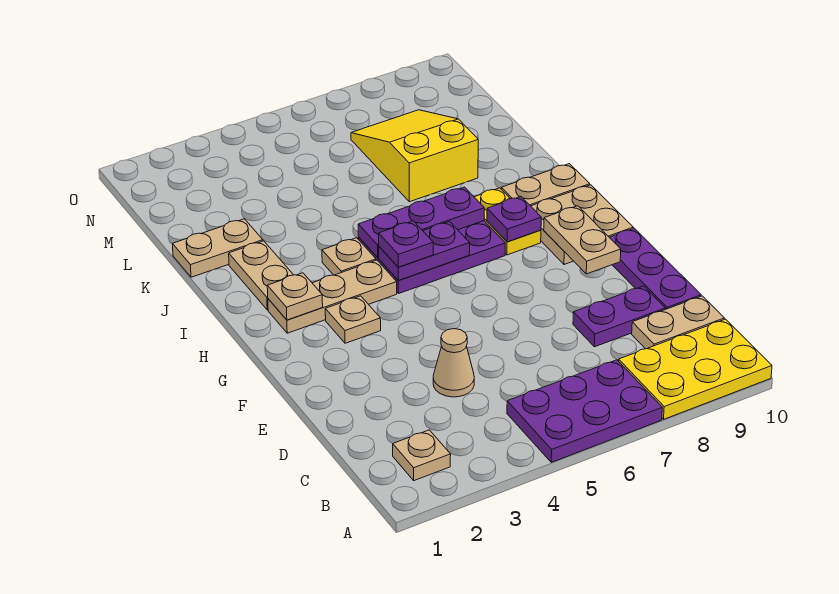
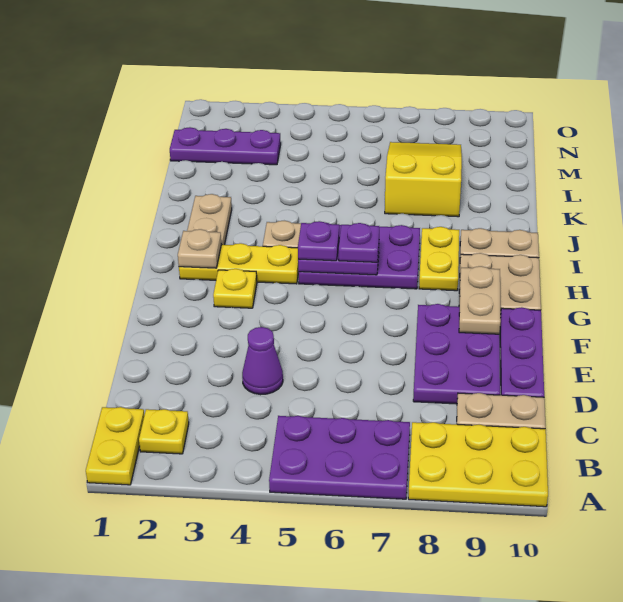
none -> yellow plate A1:B1 level 1
tan plate B2 level 1 -> yellow plate B2 level 1
tan cone D4 level 1 -> purple cone D4 level 1
purple plate D8:D9 level 1 -> purple plate D8:F9 level 1
tan plate G3 level 1 -> yellow plate G3 level 1
tan plate H2:H4 level 1 -> yellow plate H2:H4 level 1
purple plate H8 level 2 -> purple plate H6 level 3
purple plate I5:I7 level 2 -> purple plate M1:M3 level 1
tan plate K1:K2 level 1 -> none

